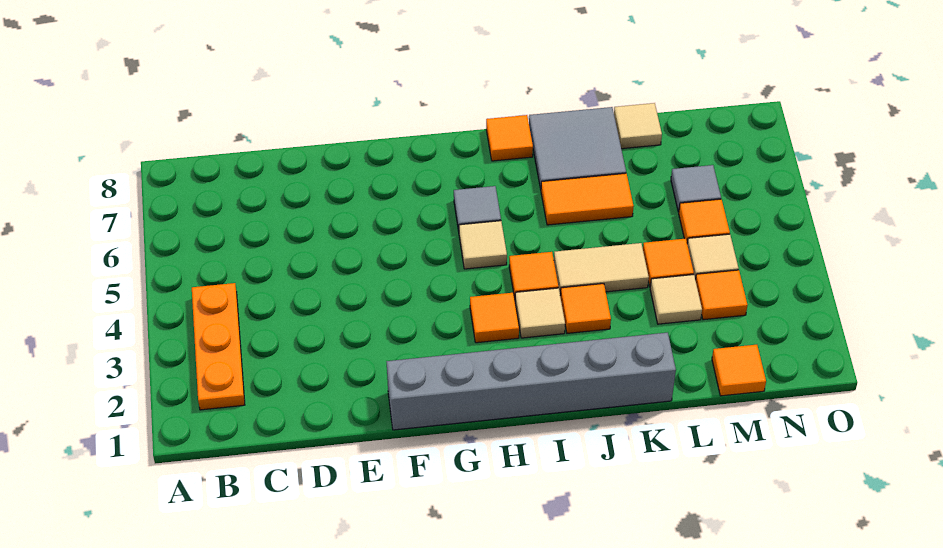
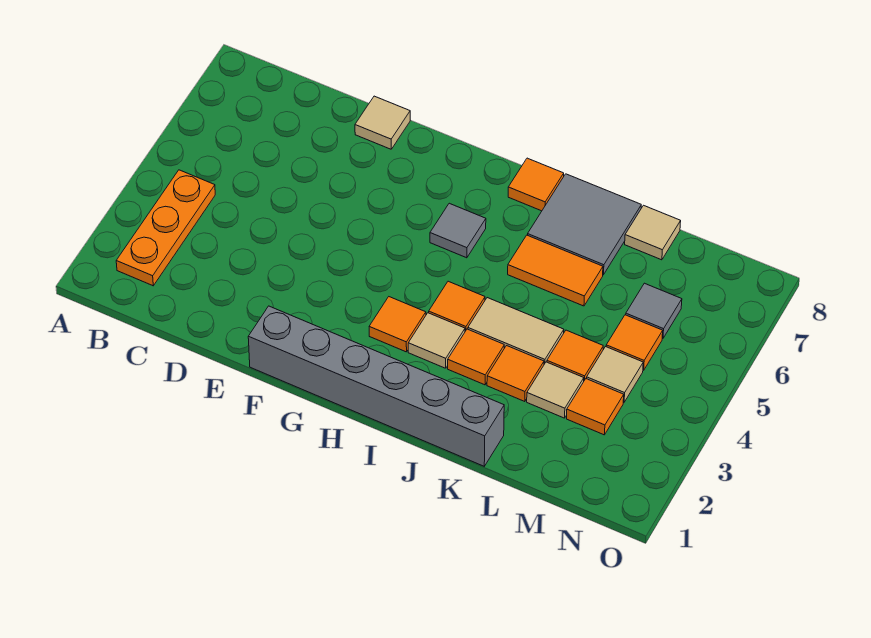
tan tile H5 level 1 -> tan tile E8 level 1
orange tile M1 level 1 -> orange tile K3 level 1

